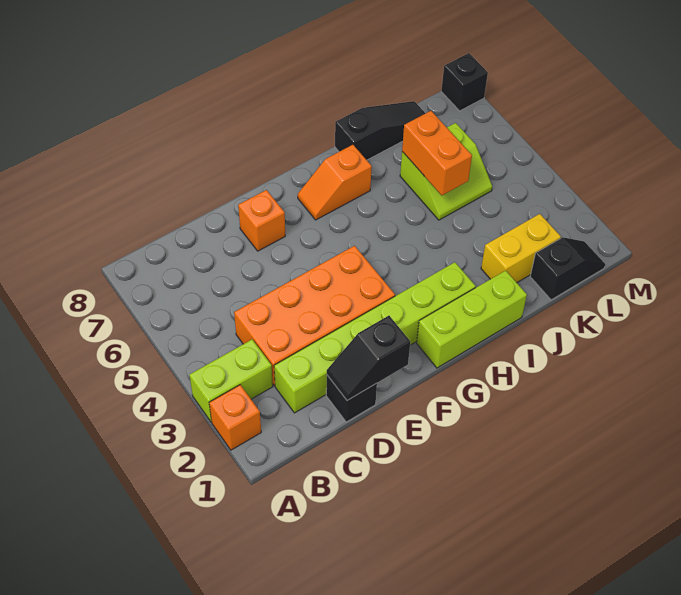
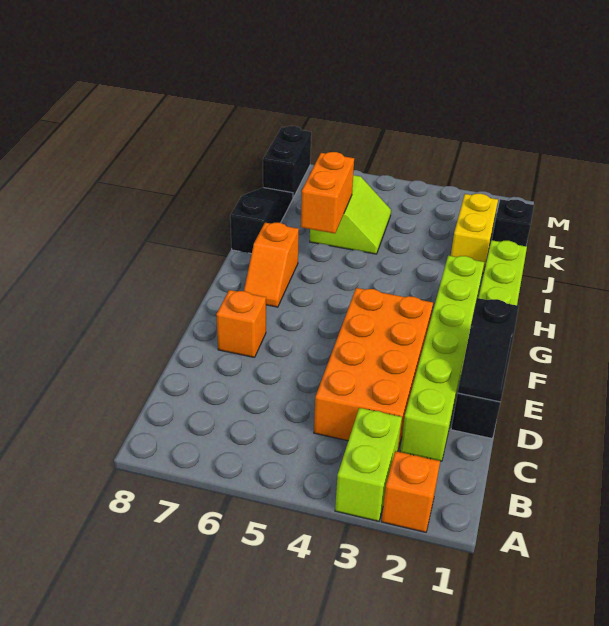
orange brick J5:J6 level 2 -> orange brick I6:J6 level 2
black brick M8 level 1 -> black brick L8:M8 level 1

